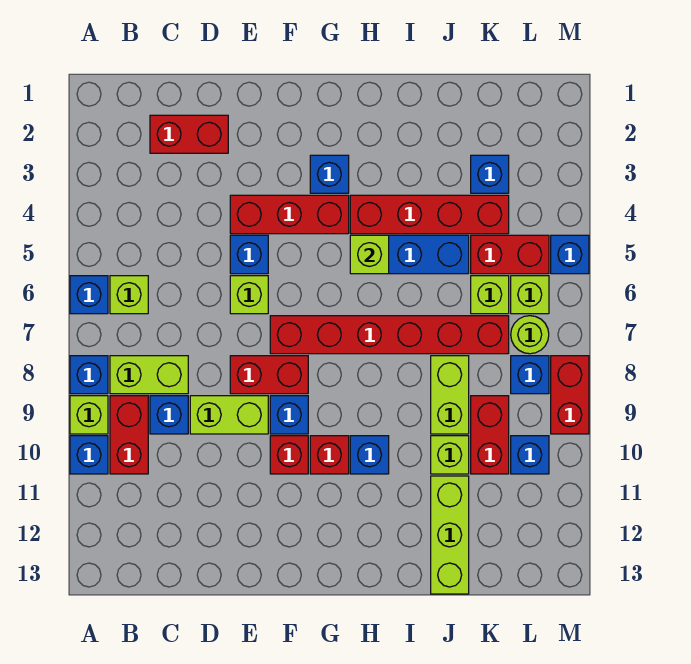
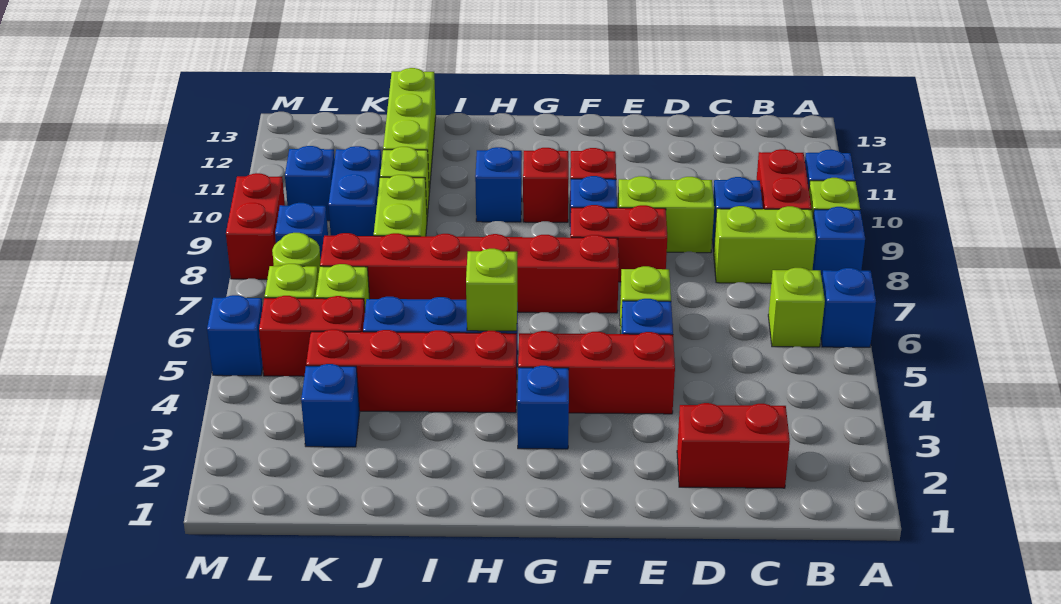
red brick K9:K10 level 1 -> blue brick K9:K10 level 1

